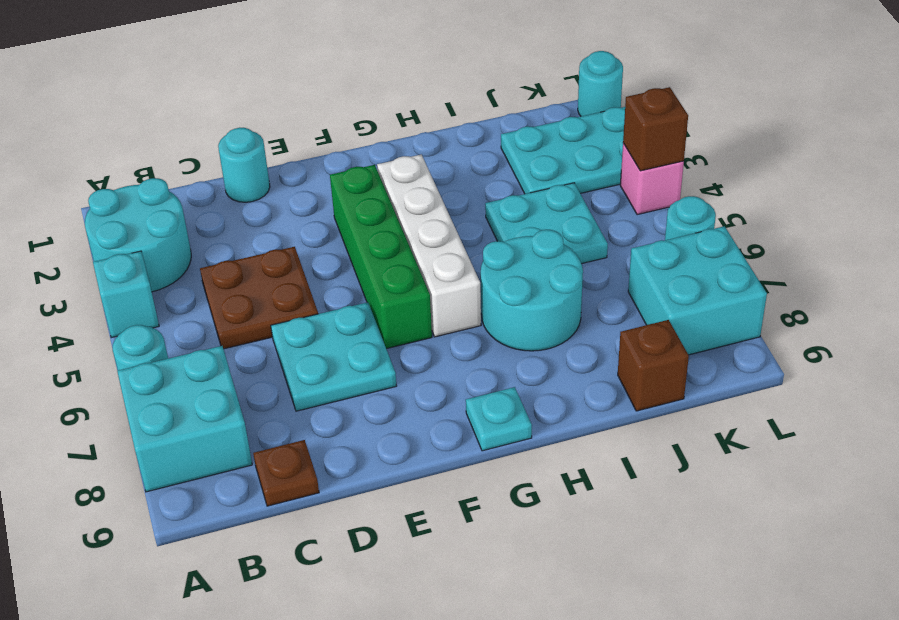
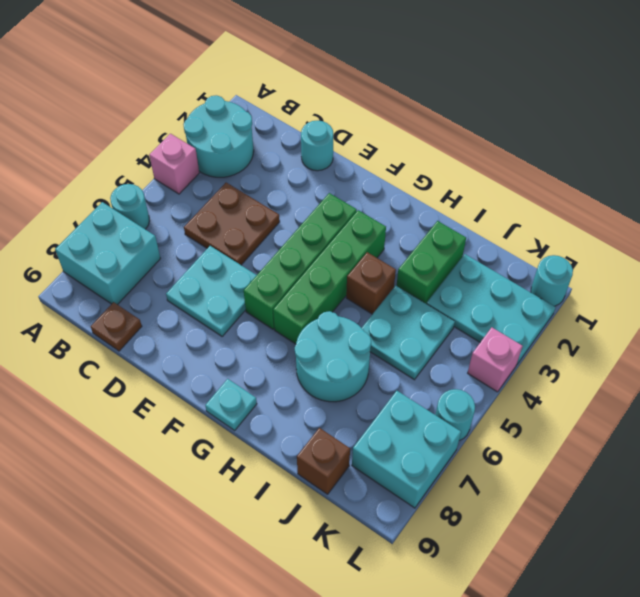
cyan brick A4 level 1 -> pink brick A4 level 1
white brick G3:G6 level 1 -> green brick G3:G6 level 1
none -> green brick I2:I3 level 1
brown brick L4 level 2 -> brown brick H4 level 1

